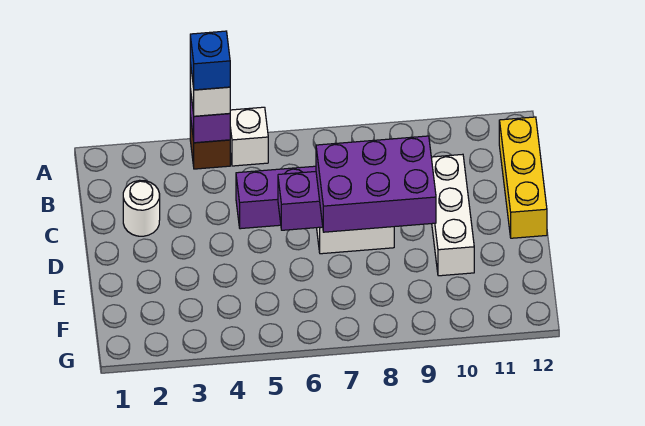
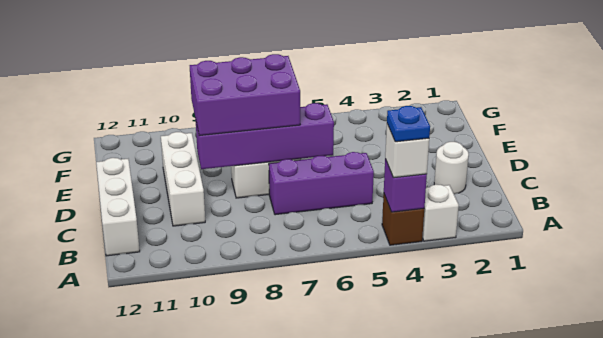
blue brick A4 level 4 -> blue plate A4 level 4
white brick A5 level 1 -> white brick A3 level 1
yellow brick B12:D12 level 1 -> white brick B12:D12 level 1

